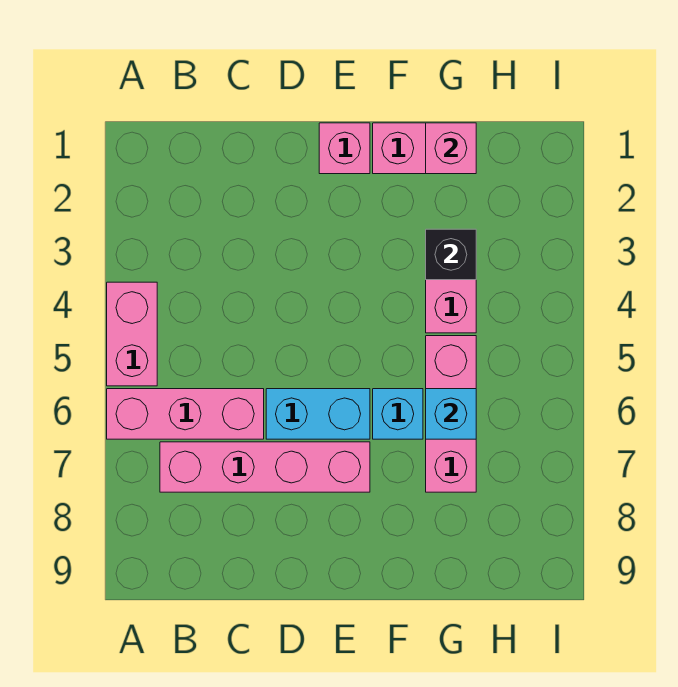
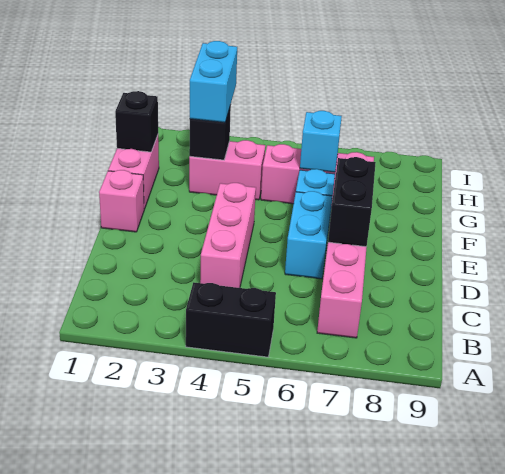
pink brick A4:A5 level 1 -> black brick A4:A5 level 1
pink brick A6:C6 level 1 -> pink brick C4:E4 level 1
none -> black brick D7:E7 level 2
pink brick G1 level 2 -> black brick G1 level 2
none -> cyan brick G3:H3 level 3

